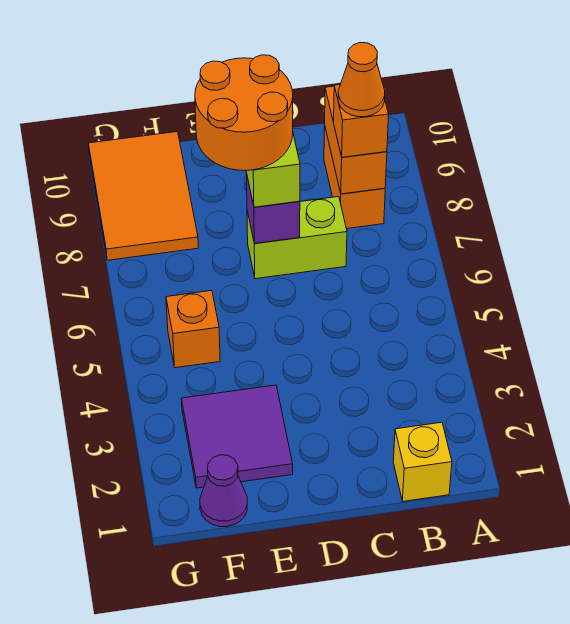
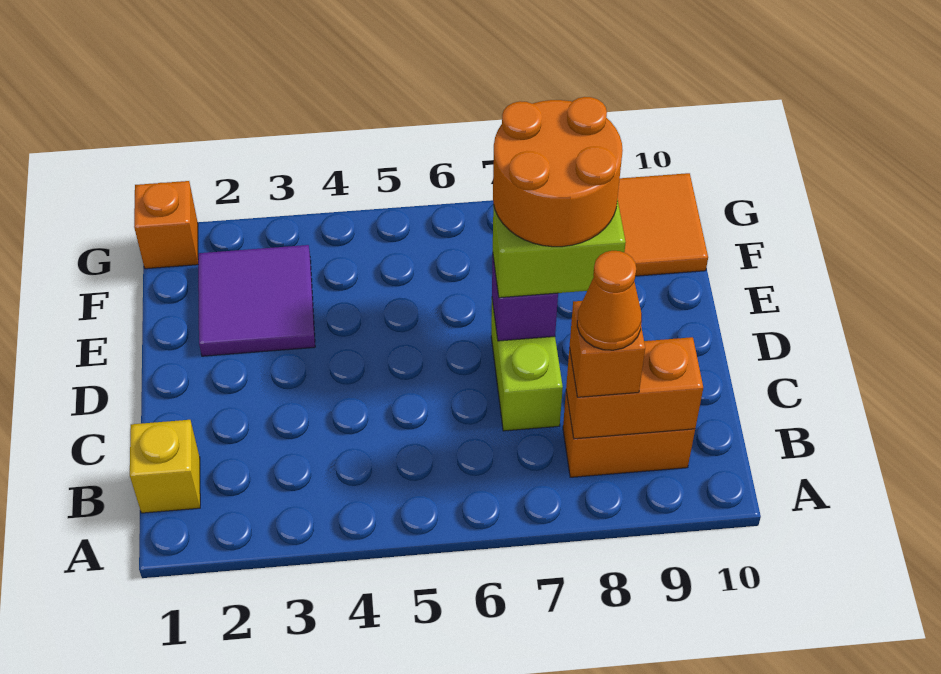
purple cone F1 level 1 -> none
orange brick F5 level 1 -> orange brick G1 level 1

